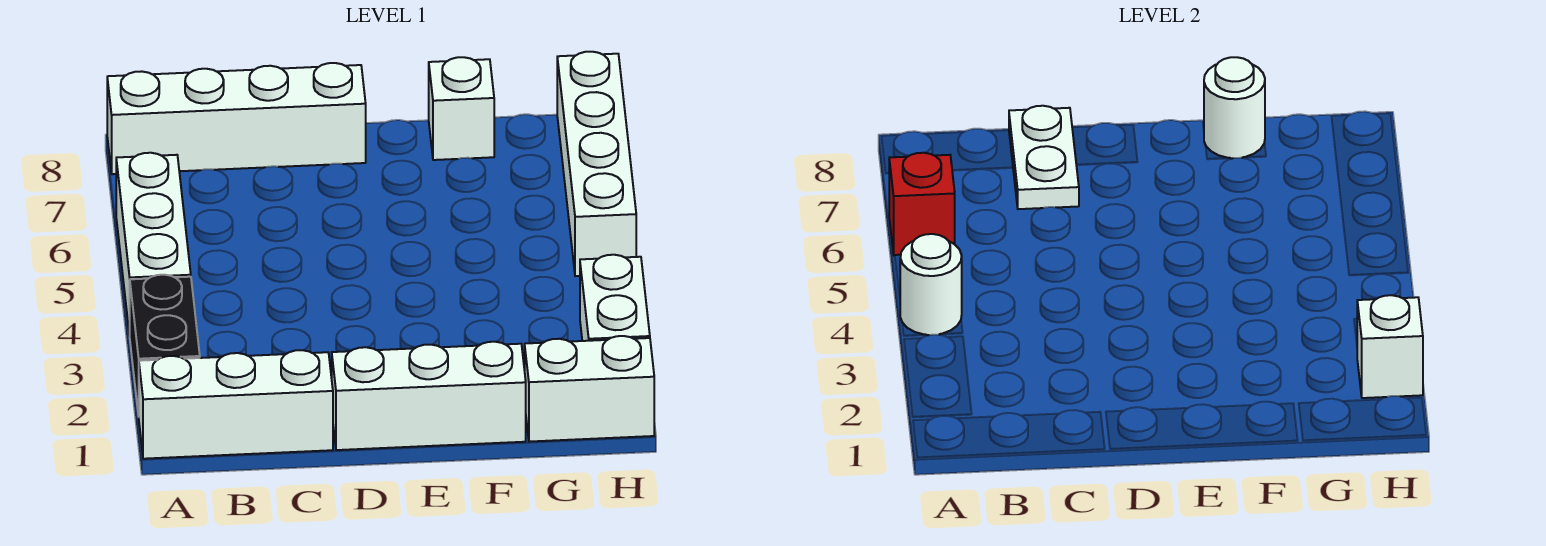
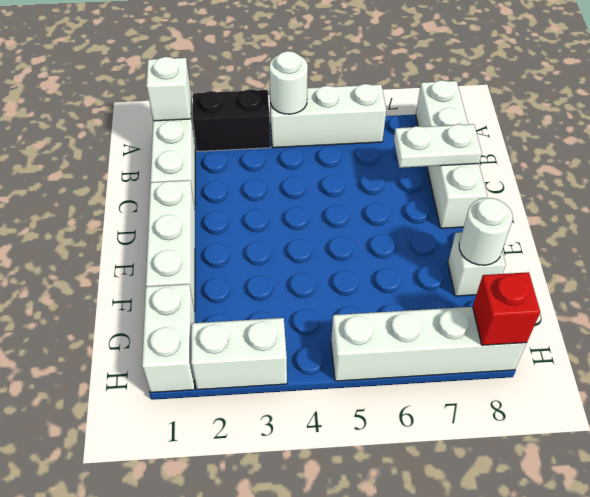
red brick A6 level 2 -> red brick H8 level 2
white brick H2 level 2 -> white brick A1 level 2

